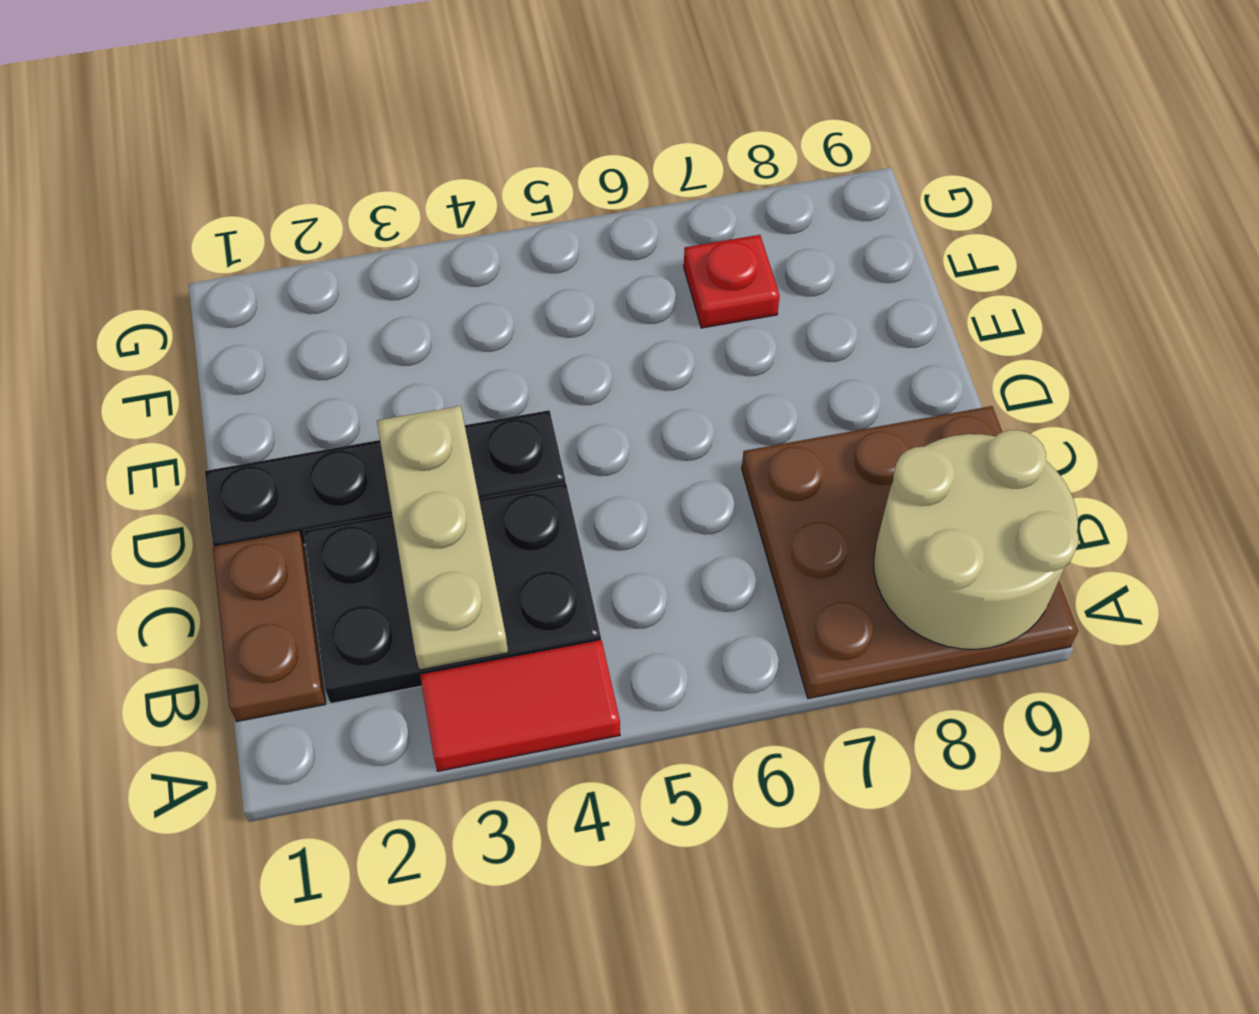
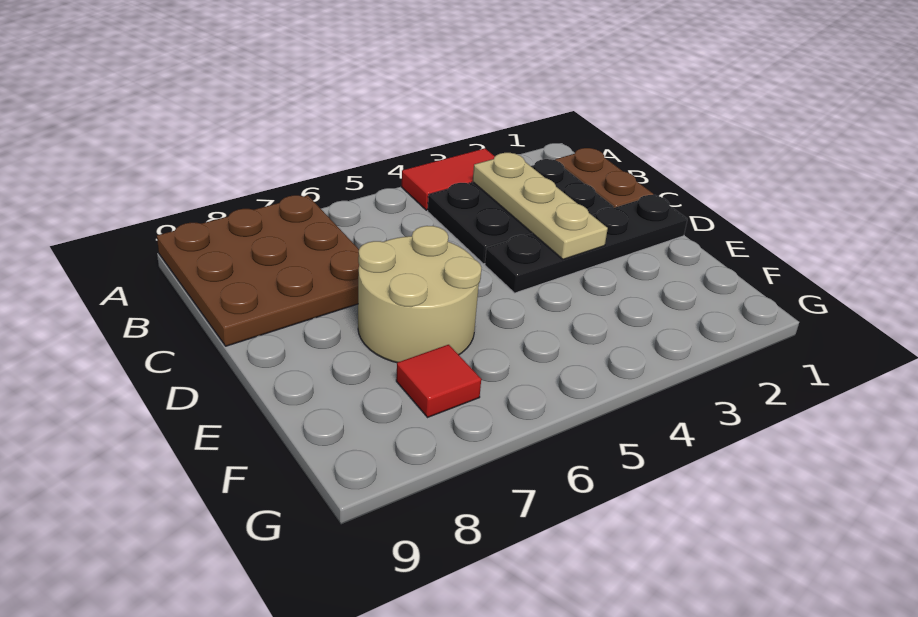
tan round brick A8:B9 level 2 -> tan round brick D6:E7 level 1
red plate F7 level 1 -> red tile F7 level 1

